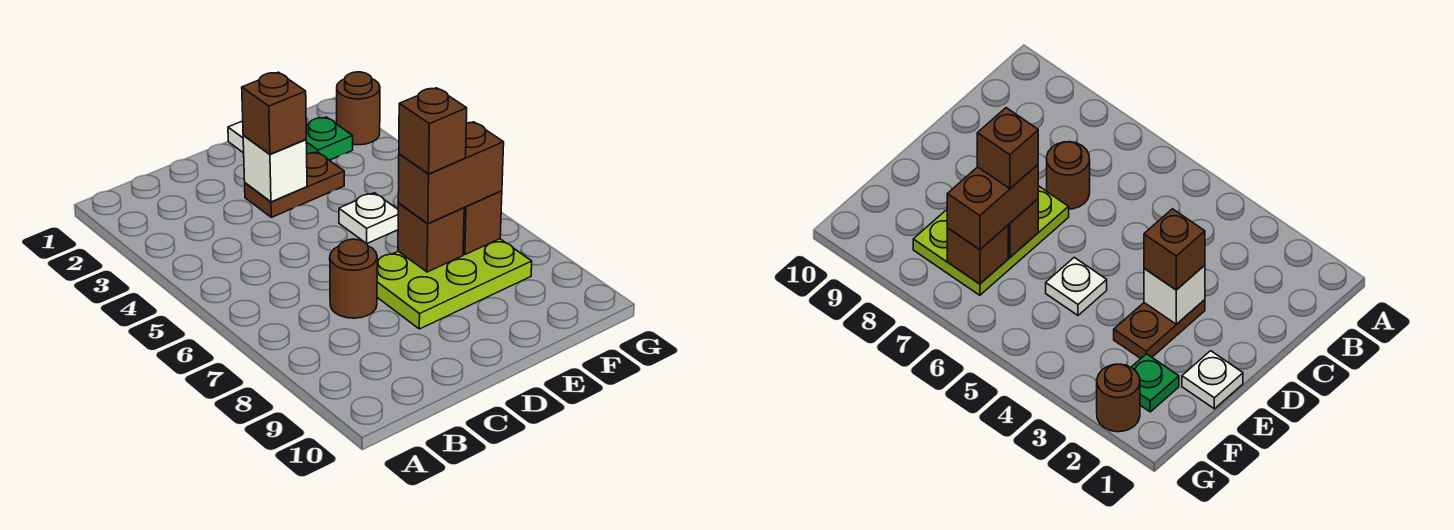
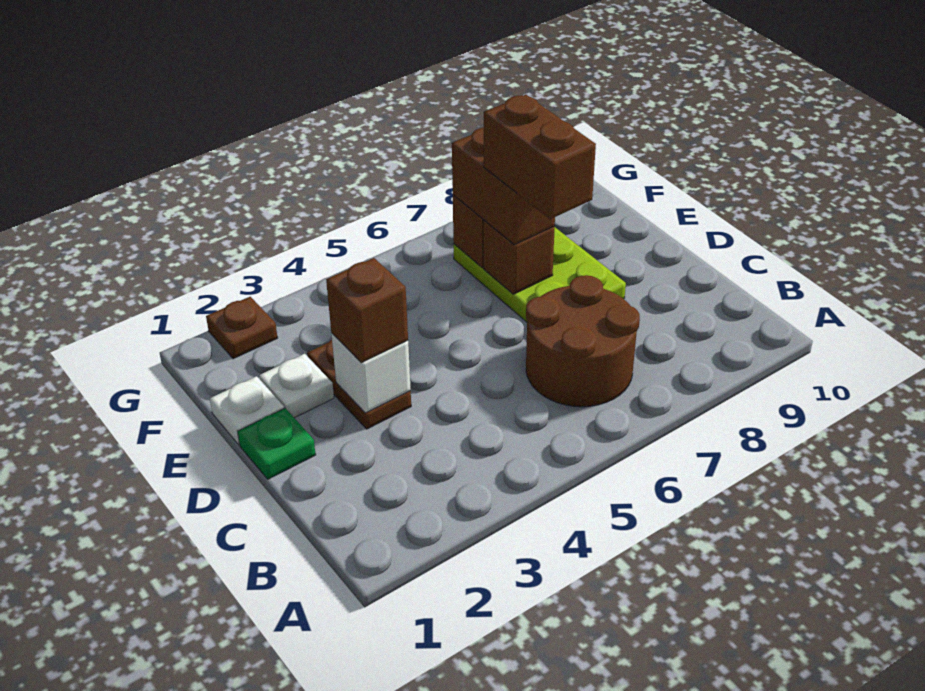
brown round brick C7 level 1 -> brown round brick B6:C7 level 1
white plate E5 level 1 -> white plate E2 level 1
brown brick E7 level 4 -> brown brick D7:E7 level 4
green plate F2 level 1 -> green plate D1 level 1
brown round brick G2 level 1 -> brown plate G2 level 1

